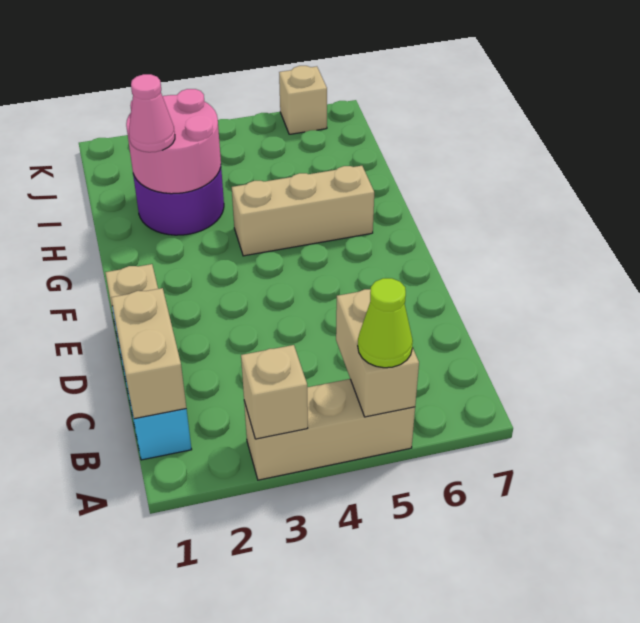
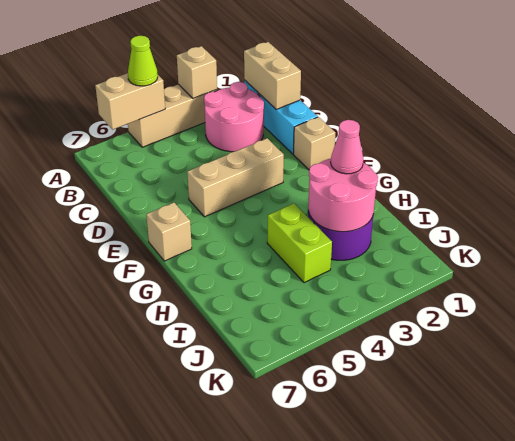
tan brick A5:B5 level 2 -> tan brick A5:A6 level 2
none -> pink round brick B2:C3 level 1
tan brick G4:G6 level 1 -> tan brick E3:E5 level 1
none -> lime brick H4:I4 level 1
tan brick K6 level 1 -> tan brick F7 level 1

